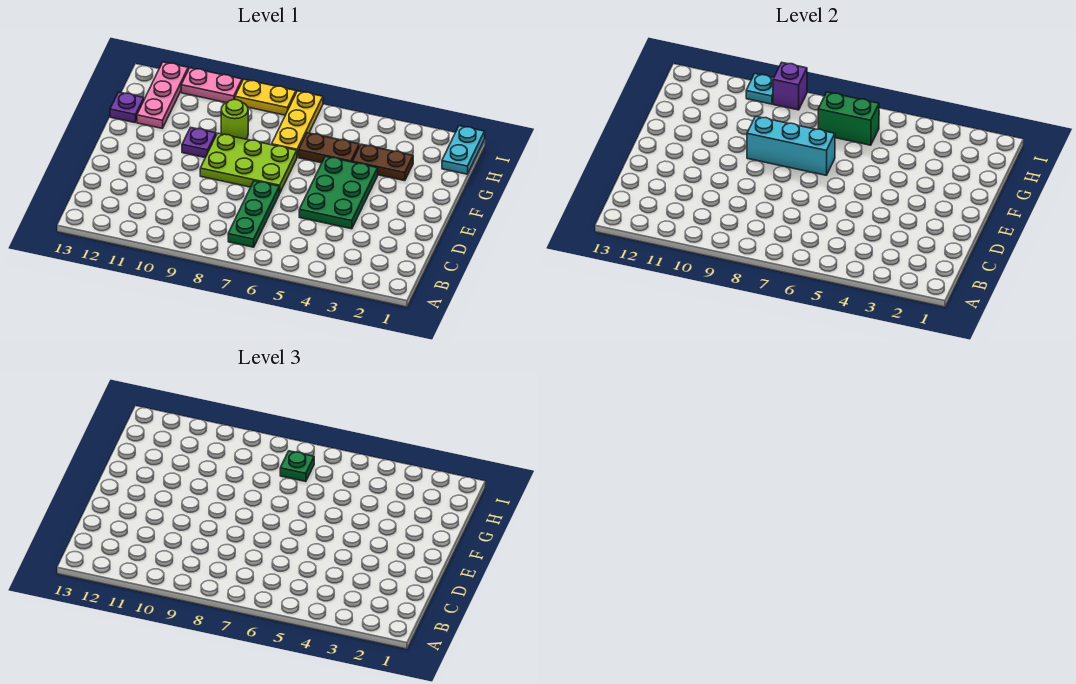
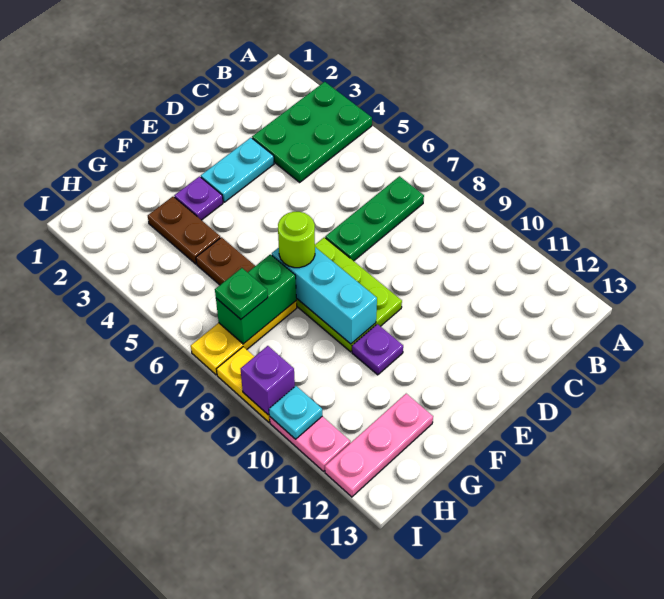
green plate D4:F5 level 1 -> green plate A3:C4 level 1
lime round brick G9 level 1 -> lime round brick F7 level 3
purple plate G13 level 1 -> purple plate F3 level 1
cyan plate H1:I1 level 1 -> cyan plate D3:E3 level 1
green brick H6:H7 level 2 -> green brick G7:H7 level 2

